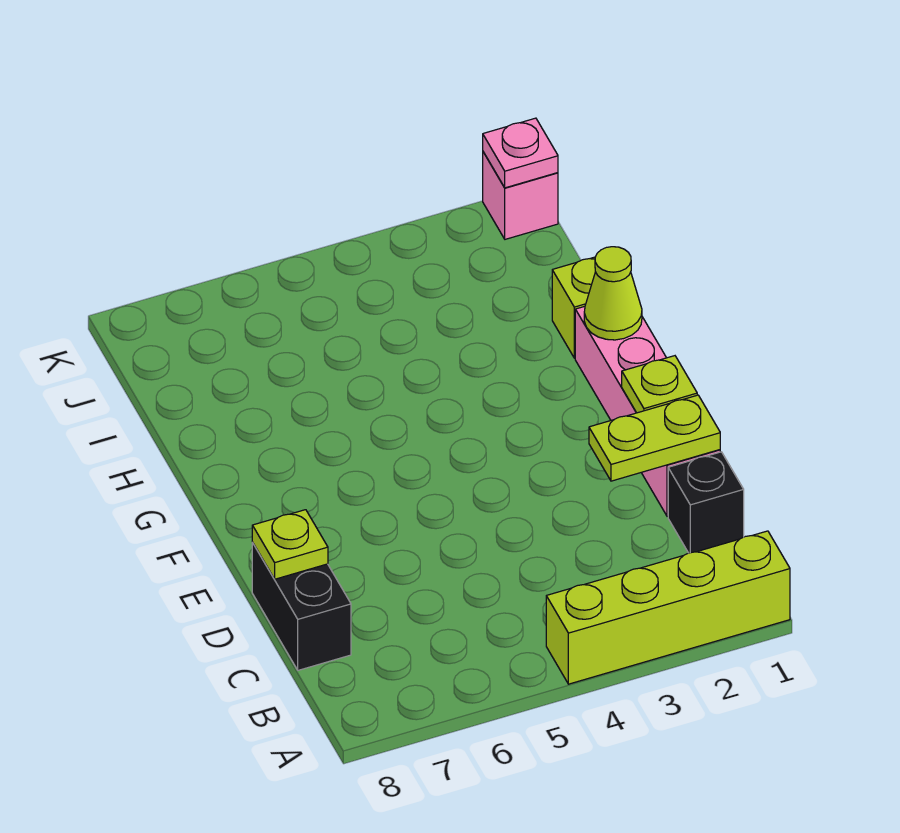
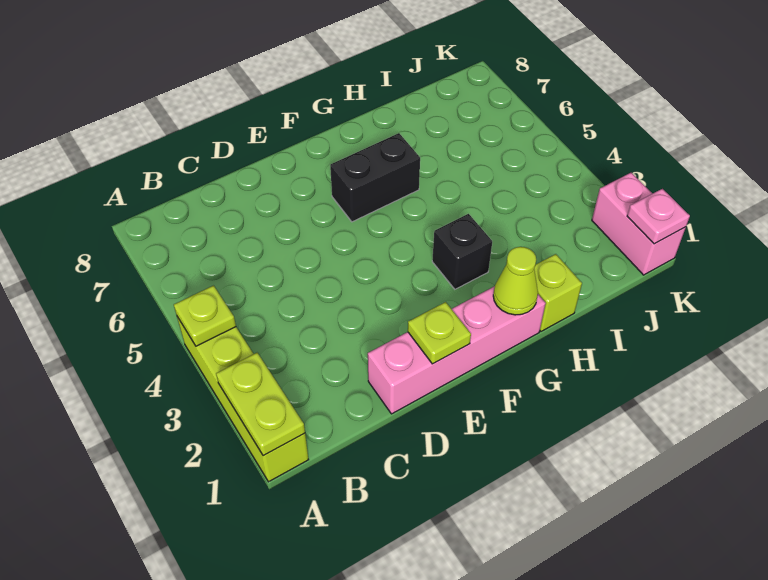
black brick C1 level 1 -> black brick G3 level 1
black brick C8:D8 level 1 -> black brick F6:G6 level 1
lime plate D1:D2 level 2 -> lime plate A1:A2 level 2
lime plate D8 level 2 -> lime plate A4 level 2
pink brick K1 level 1 -> pink brick K1:K2 level 1

